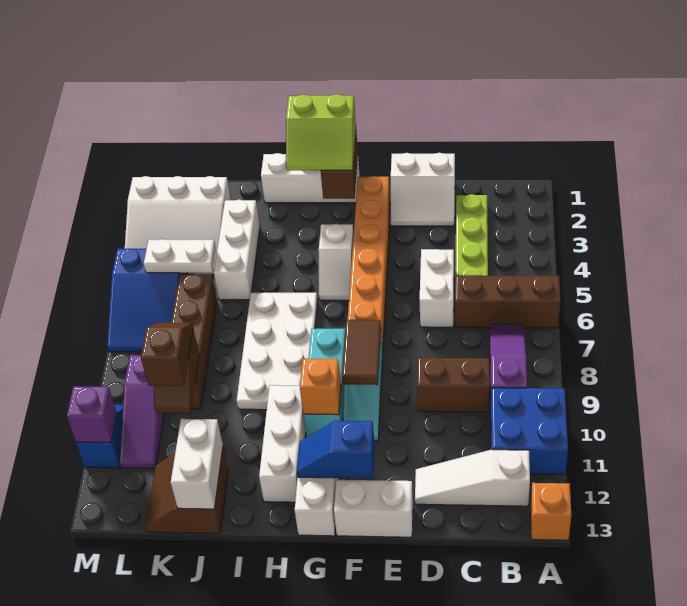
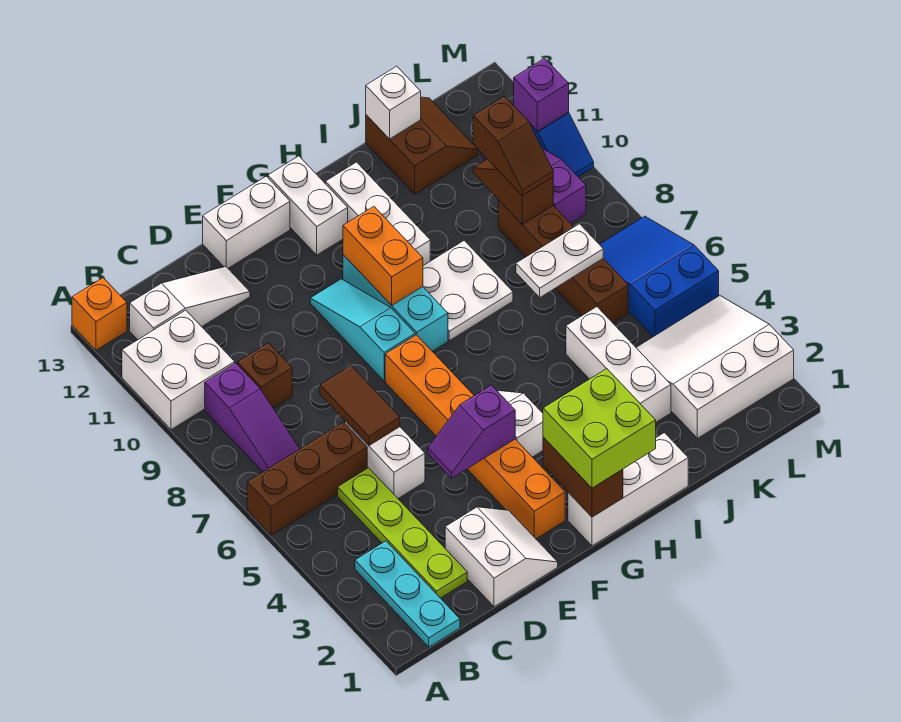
blue brick A10:B11 level 1 -> white brick A10:B11 level 1
none -> cyan plate B1:B3 level 1
brown brick C9:D9 level 1 -> brown brick C9 level 1
white slope D1:E2 level 1 top 1 -> white slope D1:E2 level 1 top D
none -> purple slope E4:F4 level 2 top F
brown tile F8:F9 level 2 -> brown tile D6:D7 level 2
blue slope F12:G12 level 2 top F -> none
lime slope G1:H2 level 3 top 1 -> lime brick G1:H2 level 3
orange brick G10 level 2 -> orange brick G9:G10 level 2
white plate H6:I9 level 1 -> white plate H8:I9 level 1
white brick J12:J13 level 2 -> white brick J13 level 2
white plate K5:L5 level 2 -> white plate J7:K7 level 2

